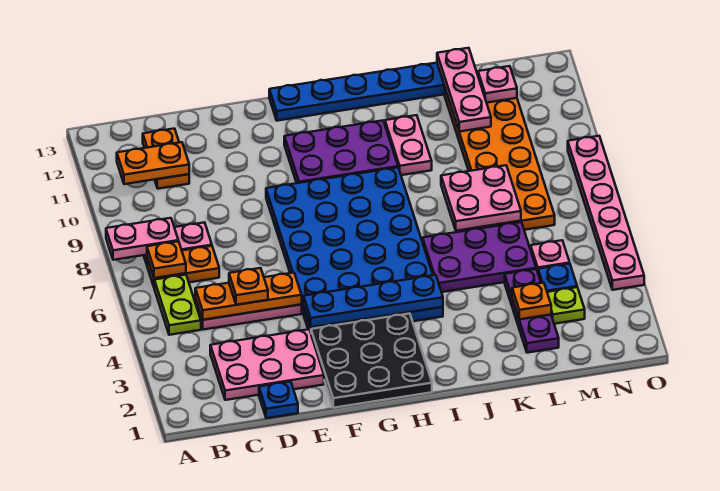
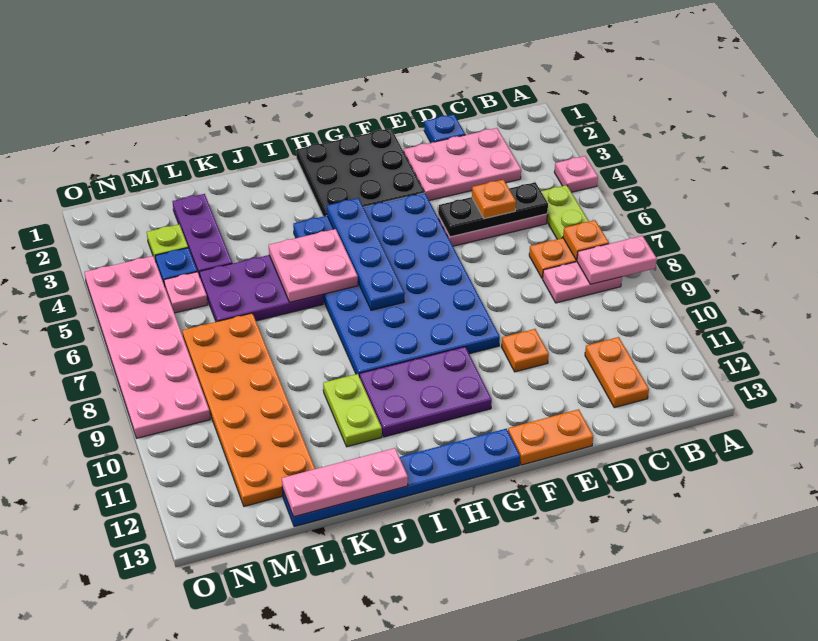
orange plate B11:C11 level 2 -> orange plate E13:F13 level 1
orange plate C5:E5 level 2 -> black plate C5:E5 level 2
blue plate F4:I4 level 2 -> blue plate H4:H7 level 2
pink plate J10:J11 level 1 -> lime plate J10:J11 level 1
pink plate K7:L8 level 2 -> pink plate I5:J6 level 2
orange plate L3 level 2 -> orange plate E10 level 1
pink plate L11:L13 level 2 -> pink plate J13:L13 level 2
pink plate M12 level 2 -> pink plate A4 level 1
pink plate O4:O9 level 1 -> pink plate N4:O9 level 1

